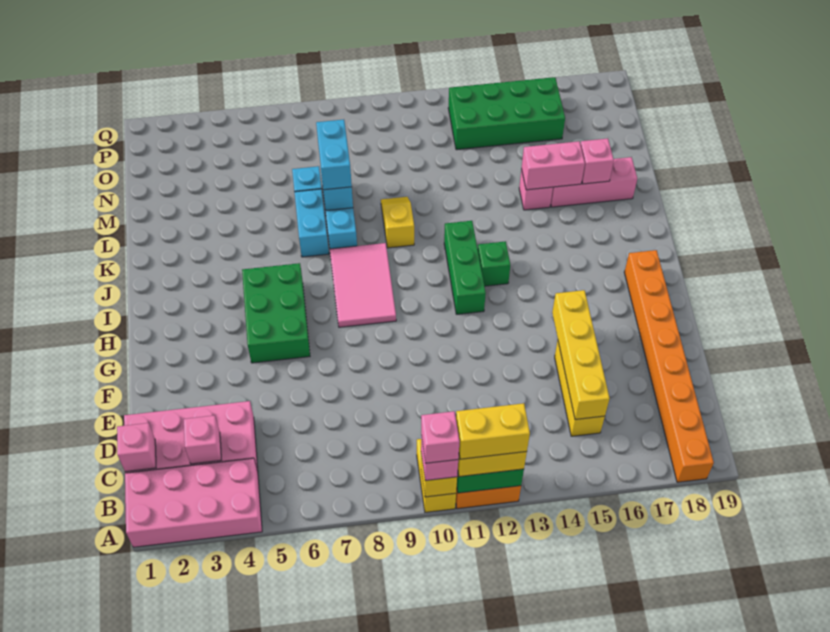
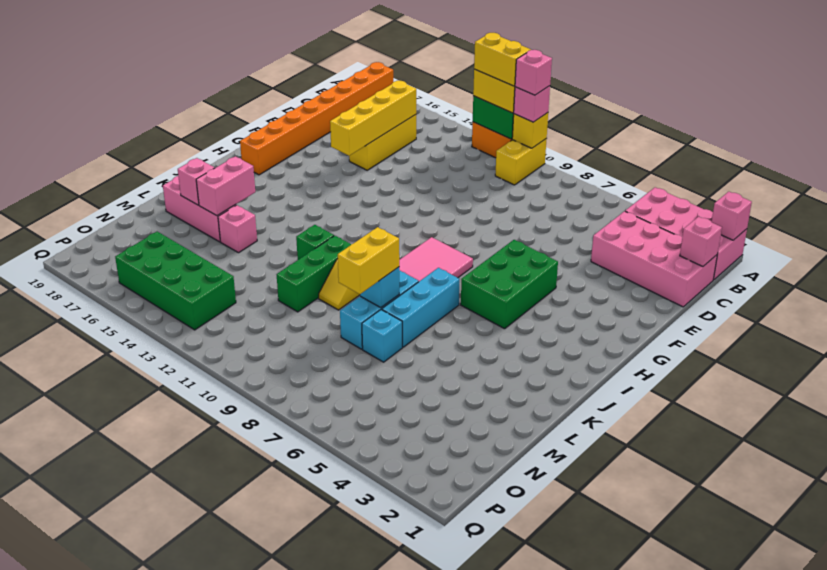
pink brick C3 level 2 -> pink brick A1 level 2
green brick H12:J12 level 1 -> green brick K11:M11 level 1
green brick I13 level 1 -> green brick K12 level 1
cyan brick K7:L7 level 1 -> cyan brick J7:L7 level 1
cyan brick L8:M8 level 3 -> yellow brick L8:M8 level 3
pink brick L15:L16 level 2 -> pink brick K16:L16 level 2

